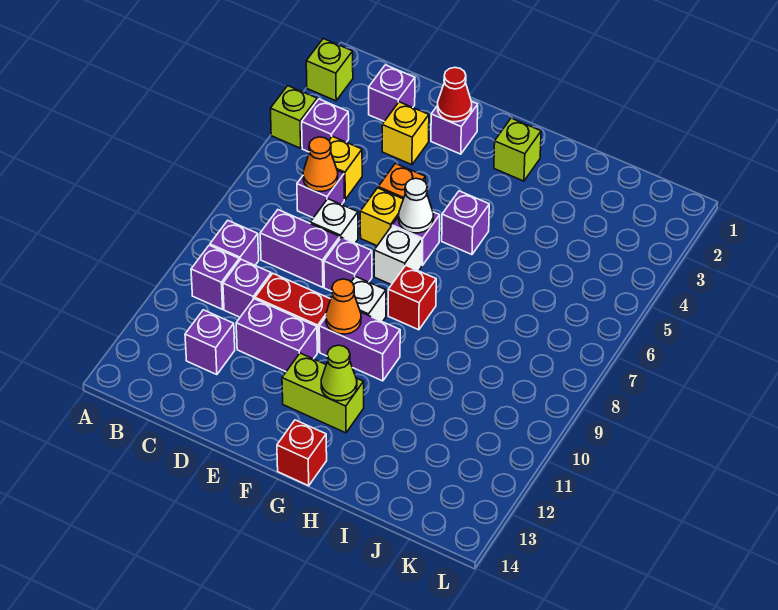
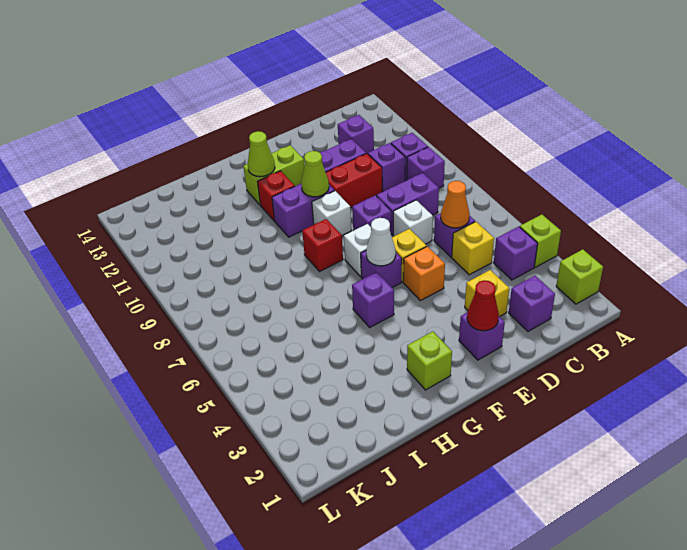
orange cone F10 level 2 -> lime cone F10 level 2
red brick G14 level 1 -> red brick G11 level 1

